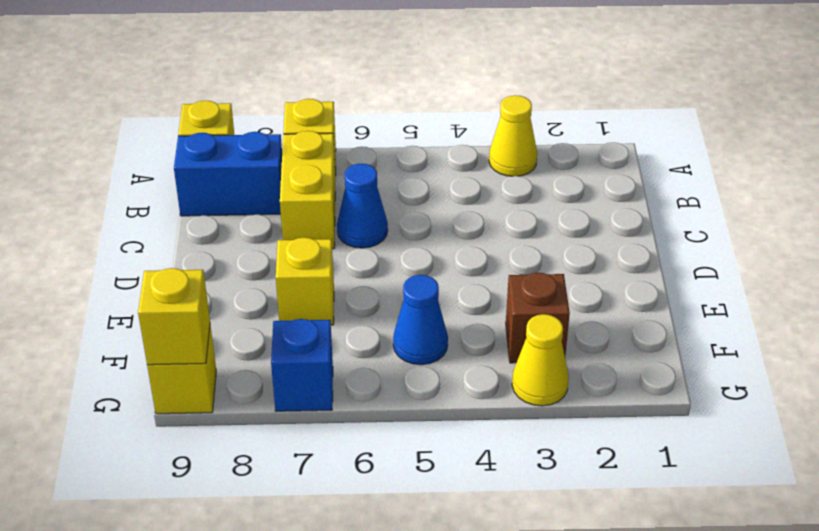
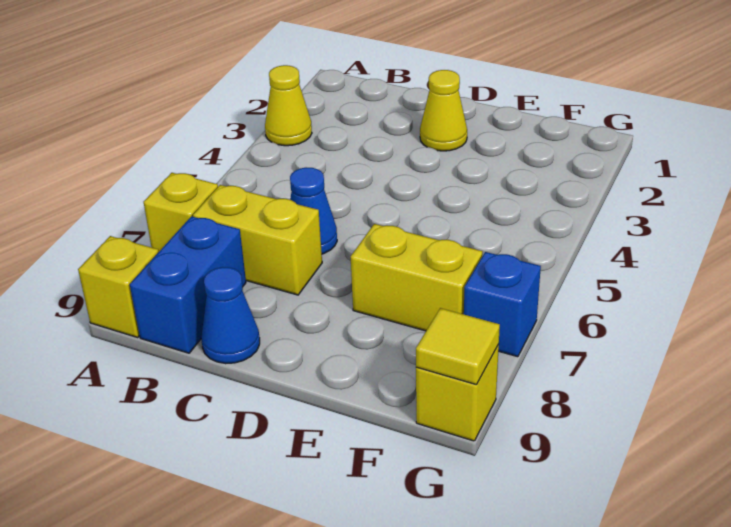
yellow brick E7 level 1 -> yellow brick E7:F7 level 1
brown brick F3 level 1 -> none
blue cone F5 level 1 -> blue cone C9 level 1
yellow cone G3 level 1 -> yellow cone D2 level 1
yellow brick G9 level 2 -> yellow tile G9 level 2

